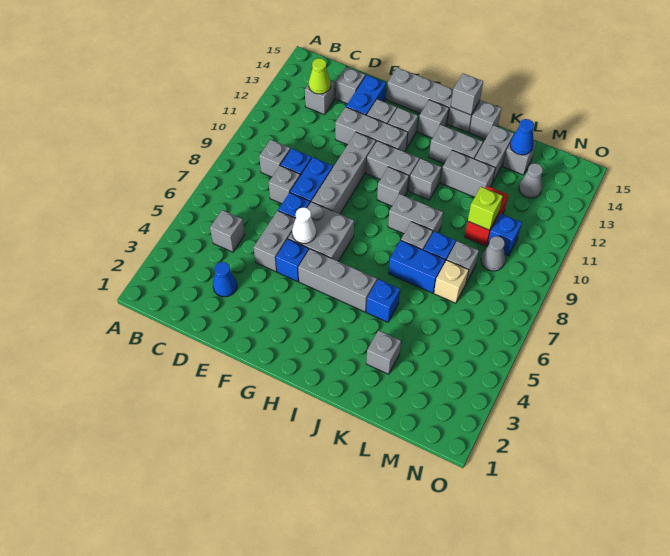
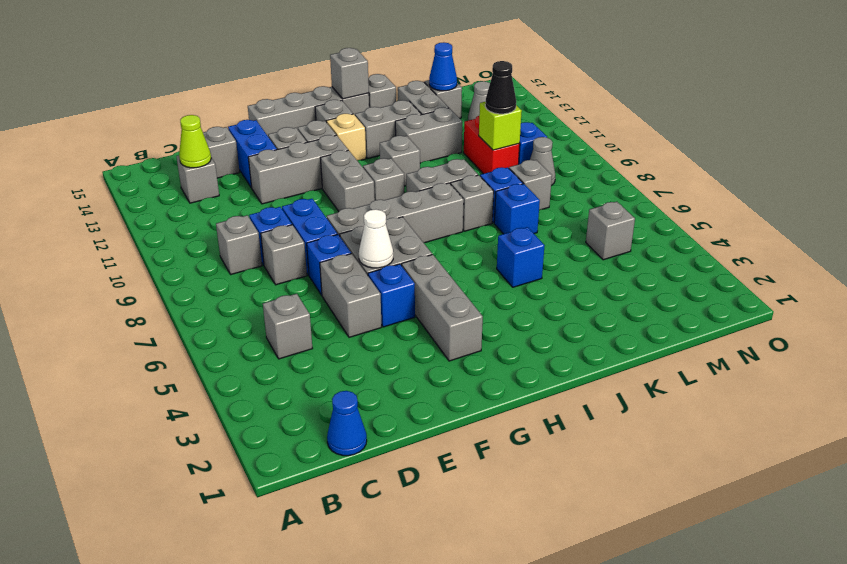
blue cone D3 level 1 -> blue cone C1 level 1
grey brick F8:F11 level 1 -> grey brick F8:I8 level 1
grey brick G5:I5 level 1 -> grey brick G3:G5 level 1
grey brick G11:H11 level 1 -> grey brick G10:G11 level 1
blue brick J7:K7 level 1 -> blue brick K7 level 1
grey brick K3 level 1 -> grey brick M5 level 1
tan brick L7 level 1 -> tan brick H13 level 1
none -> black cone L10 level 3

